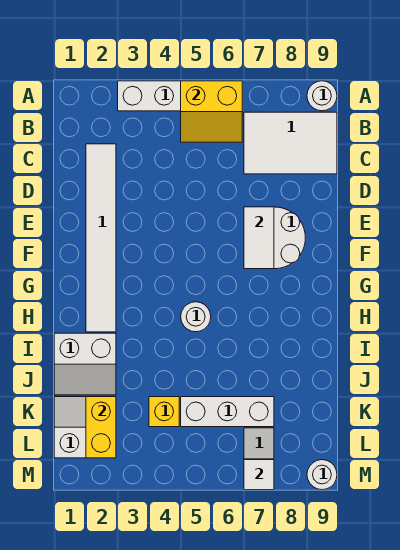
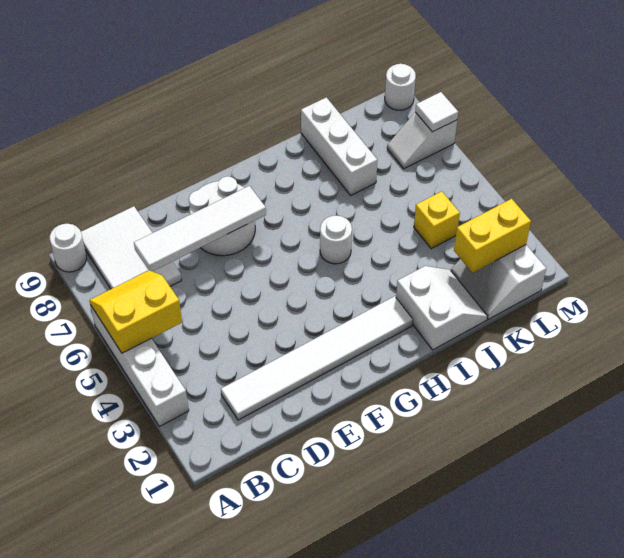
yellow slope A5:B6 level 2 top A -> yellow slope A5:B6 level 2 top 5
white tile E7:F7 level 2 -> white tile C7:F7 level 2
white brick K5:K7 level 1 -> white brick J7:J9 level 1

